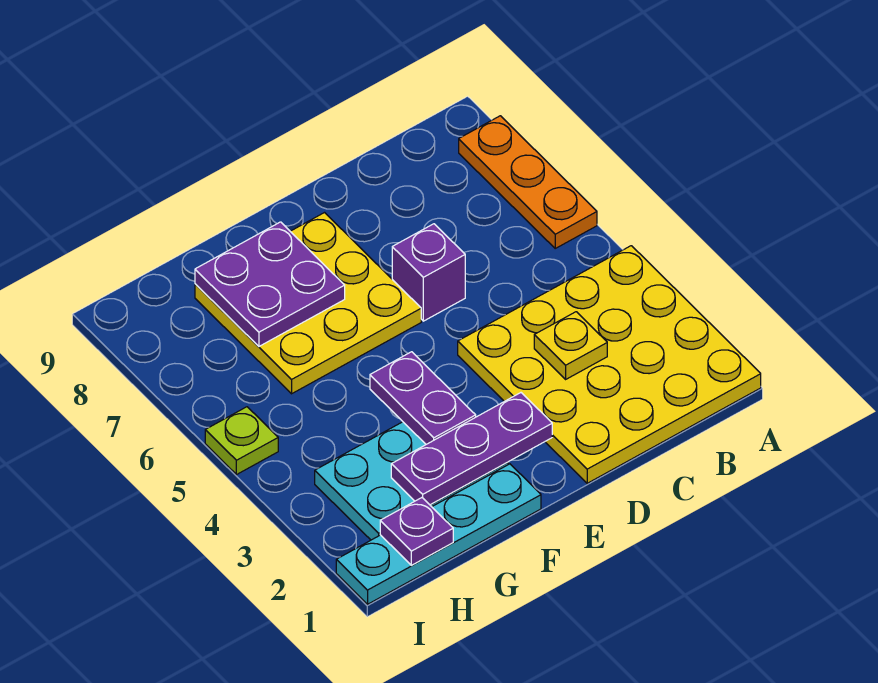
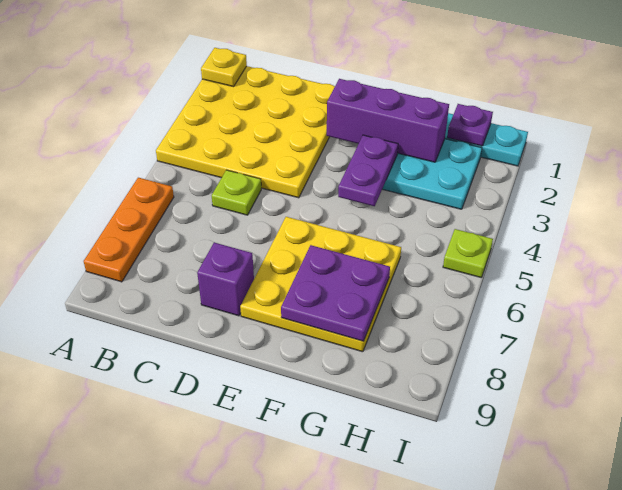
yellow plate C3 level 2 -> yellow plate A1 level 2
none -> lime plate C5 level 1
purple brick D6 level 1 -> purple brick D8 level 1
purple plate E2:G2 level 2 -> purple brick E2:G2 level 2

